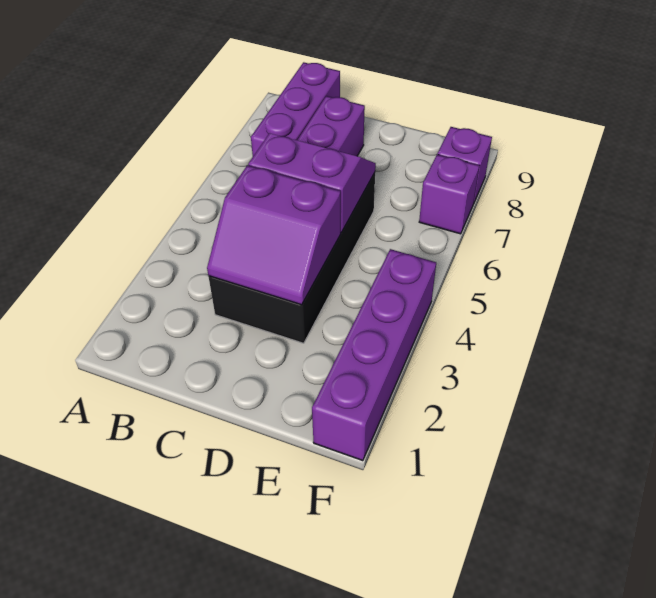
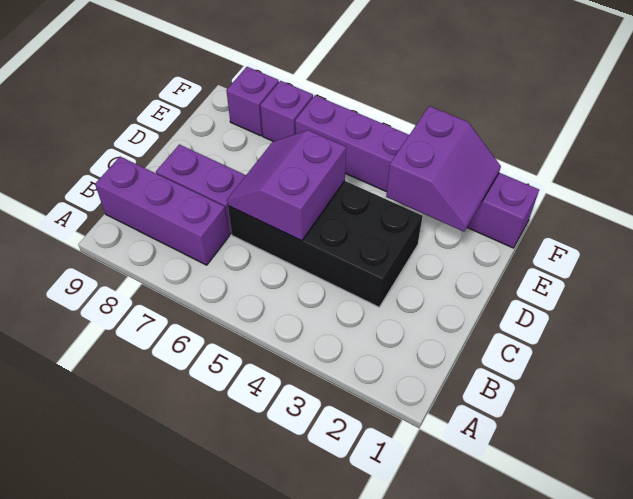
purple slope C3:D4 level 2 top 4 -> purple slope E2:F3 level 2 top 3
purple brick F1:F4 level 1 -> purple brick F1:F6 level 1

